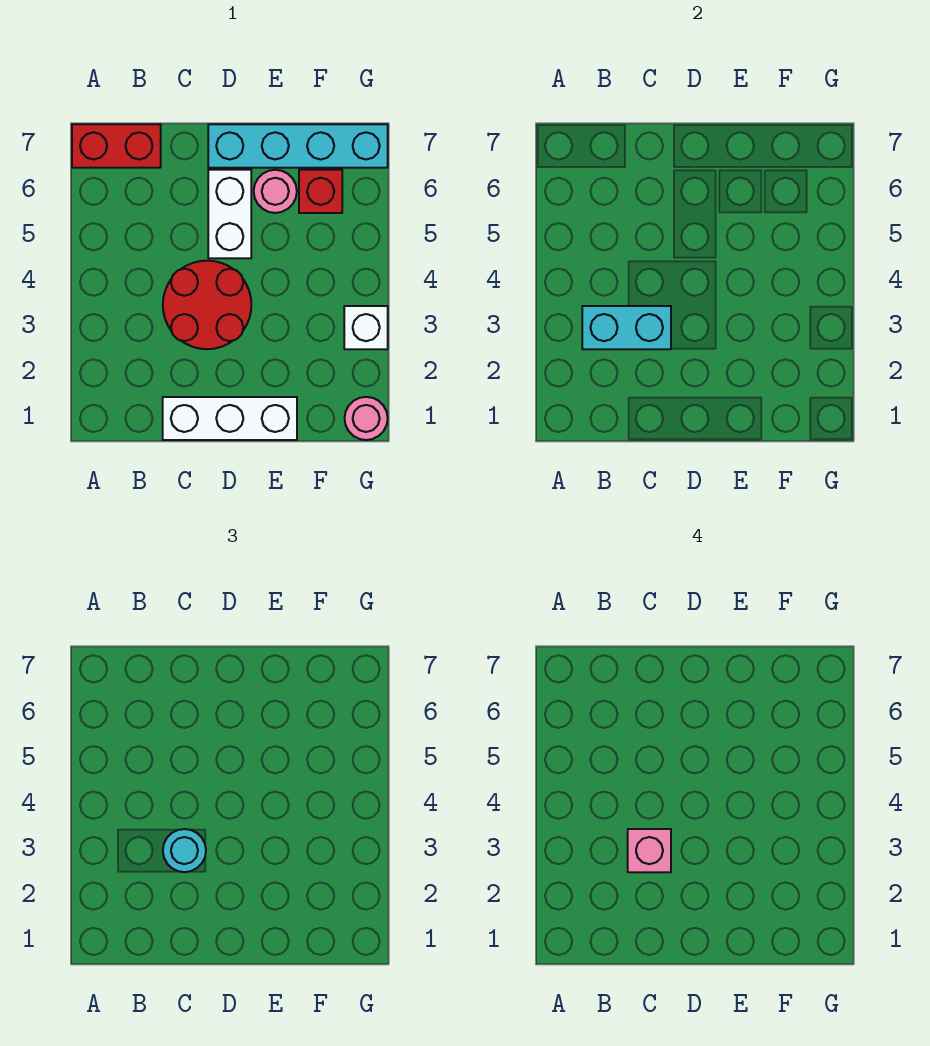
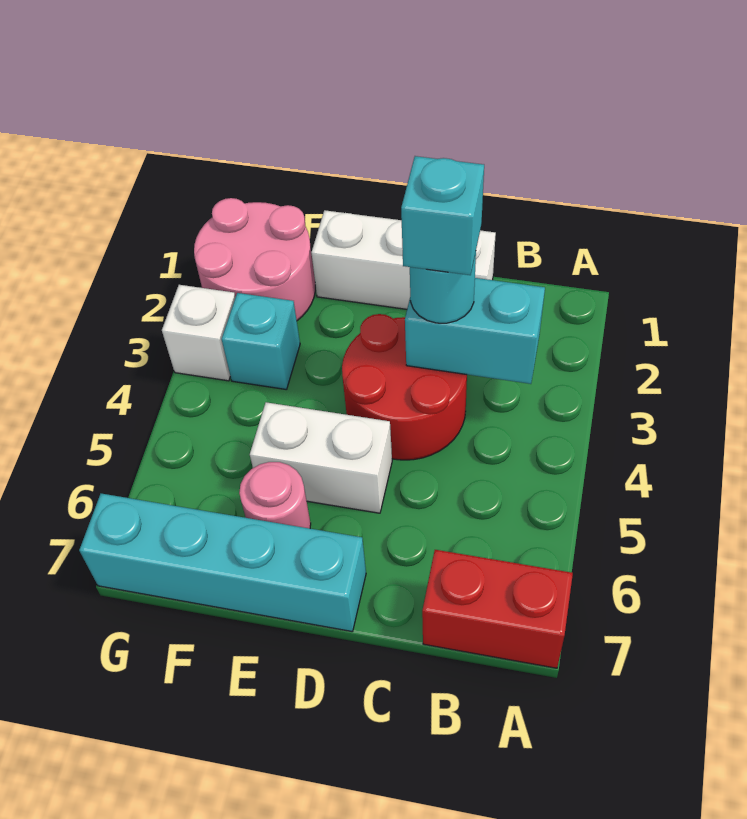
pink brick C3 level 4 -> cyan brick C3 level 4
white brick D5:D6 level 1 -> white brick D5:E5 level 1
none -> cyan brick F3 level 1
red brick F6 level 1 -> none
pink round brick G1 level 1 -> pink round brick F1:G2 level 1

